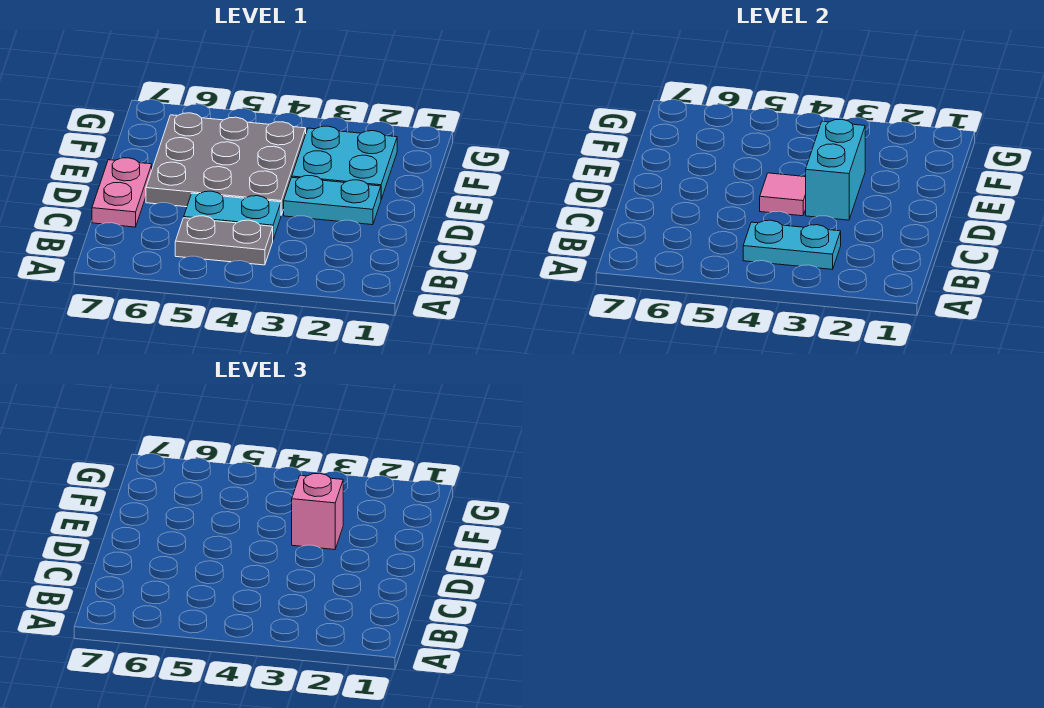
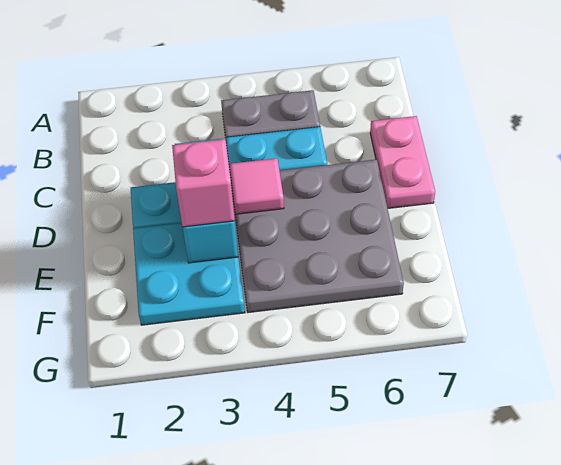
cyan plate B3:B4 level 2 -> none

